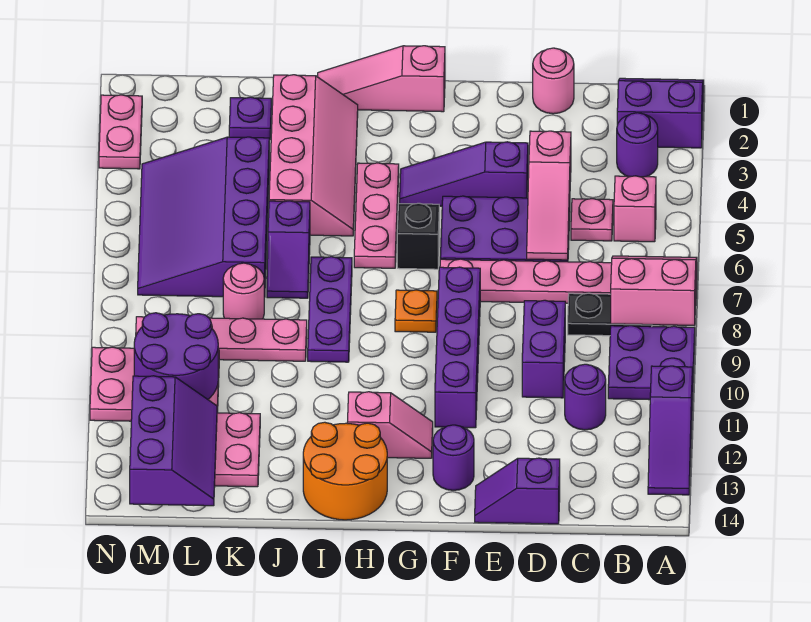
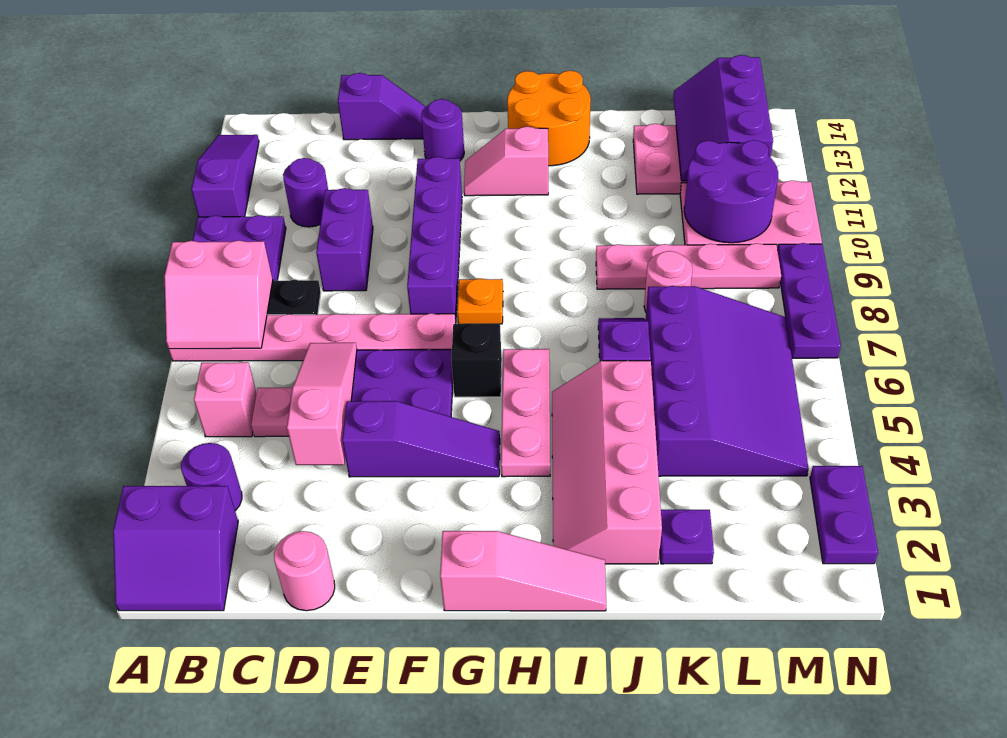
purple plate I7:I9 level 1 -> purple plate N7:N9 level 1
pink plate N2:N3 level 1 -> purple plate N2:N3 level 1

